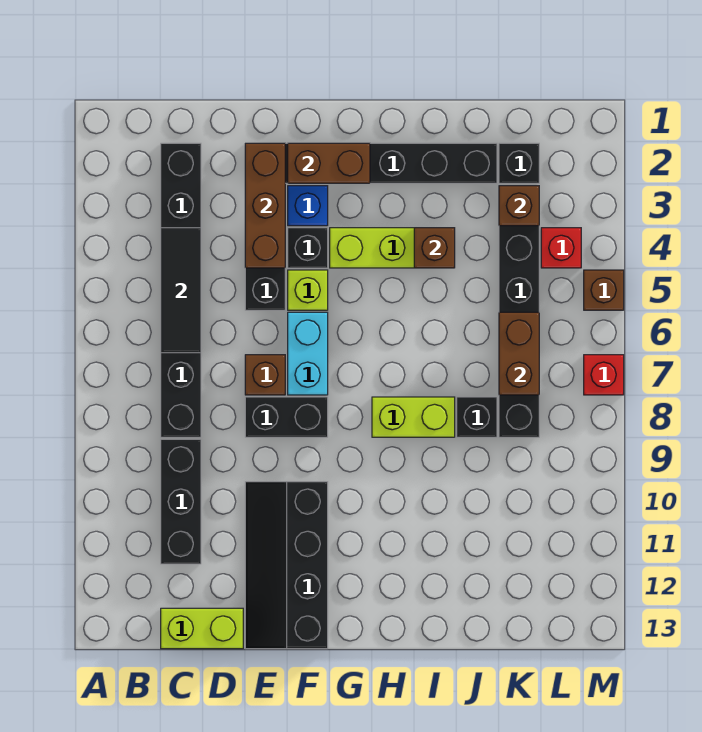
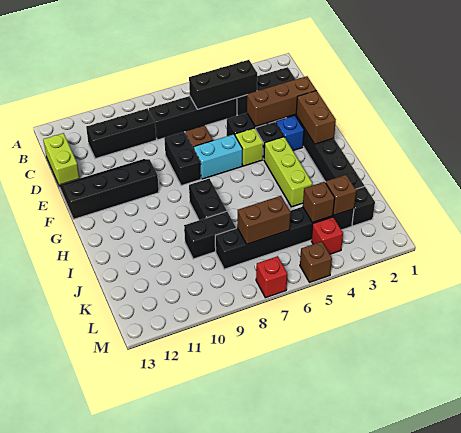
black tile C4:C6 level 2 -> black brick C4:C6 level 2
lime brick H8:I8 level 1 -> black brick H8:I8 level 1
brown brick I4 level 2 -> brown brick K4 level 2
black brick J8 level 1 -> black brick J8:J9 level 1

